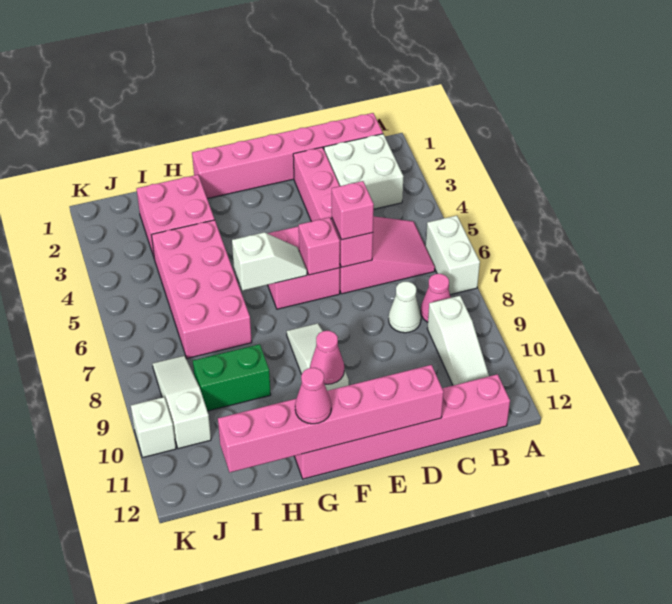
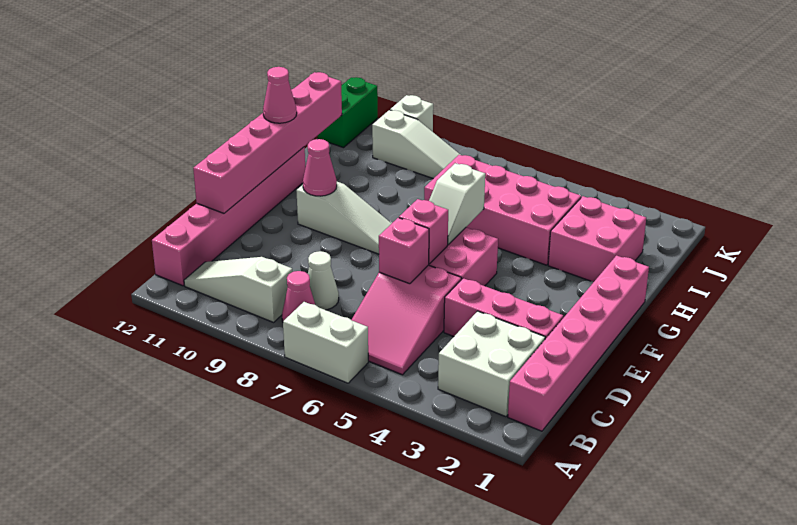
pink brick D6 level 3 -> none
green brick H9:I9 level 1 -> green brick J12:K12 level 1

